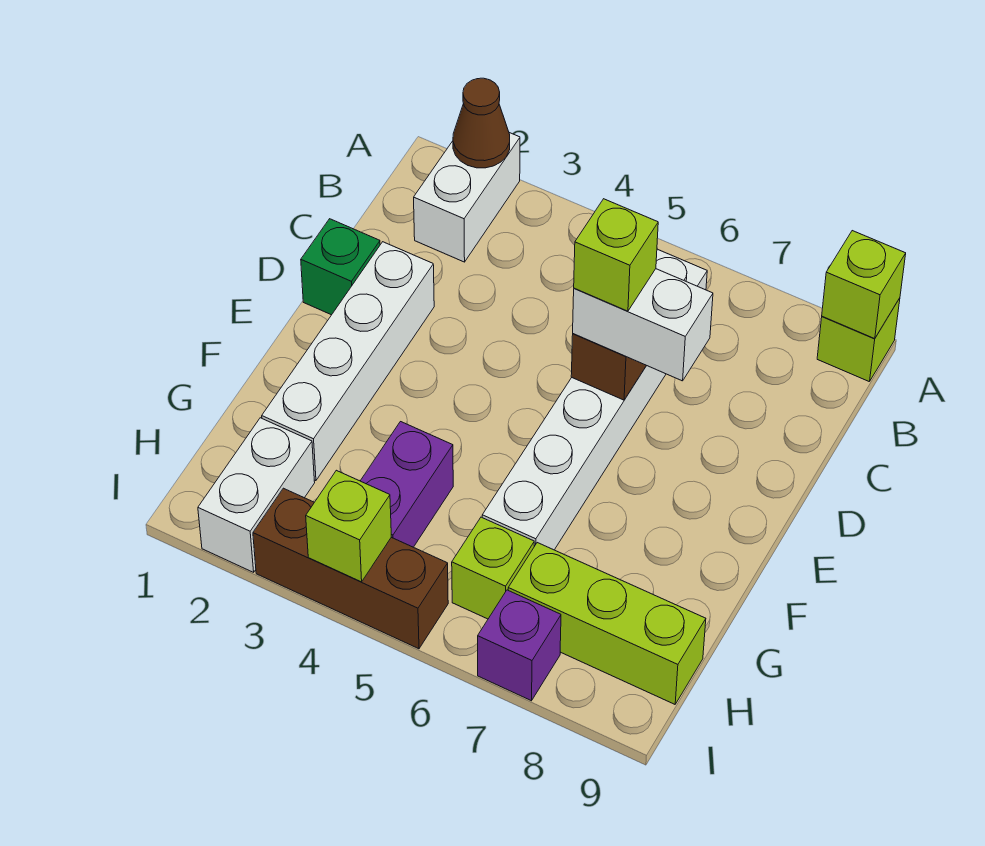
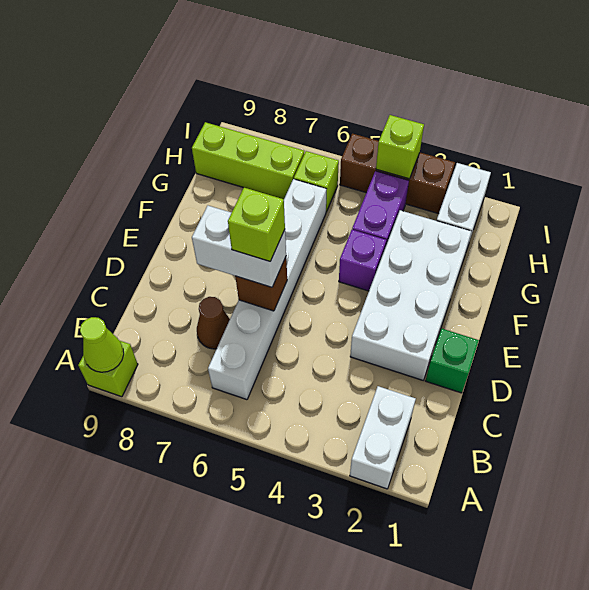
brown cone A2 level 2 -> brown cone C7 level 1
lime brick A9 level 2 -> lime cone A9 level 2
white brick D2:G2 level 1 -> white brick D2:G3 level 1
purple brick I7 level 1 -> purple brick F4 level 1

